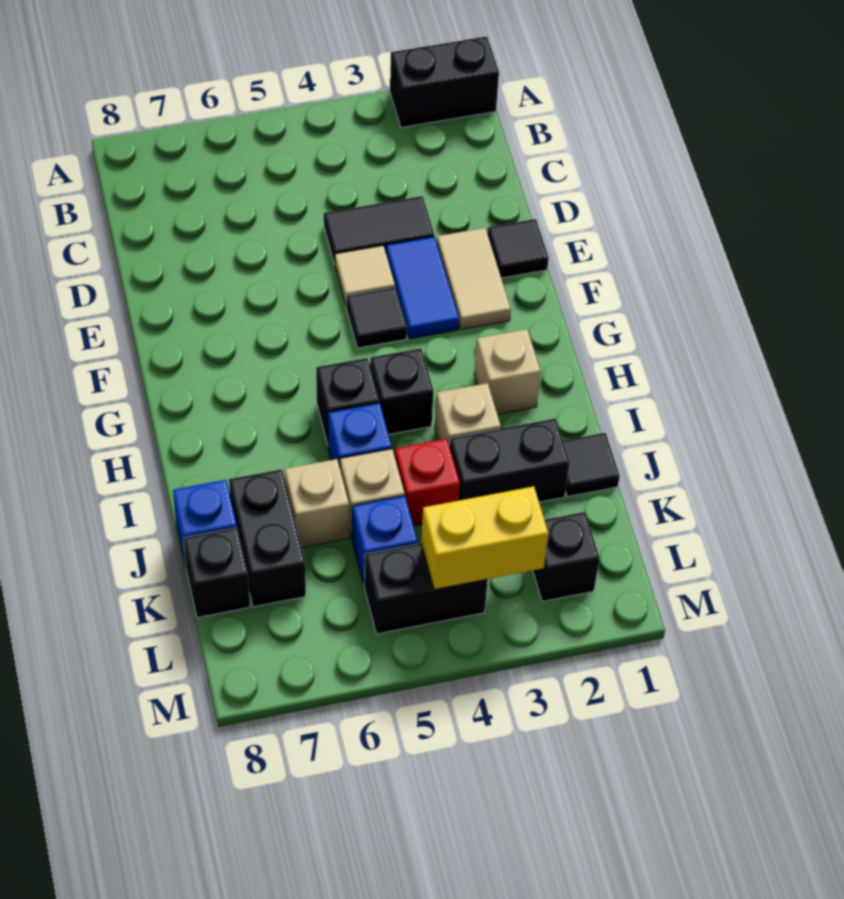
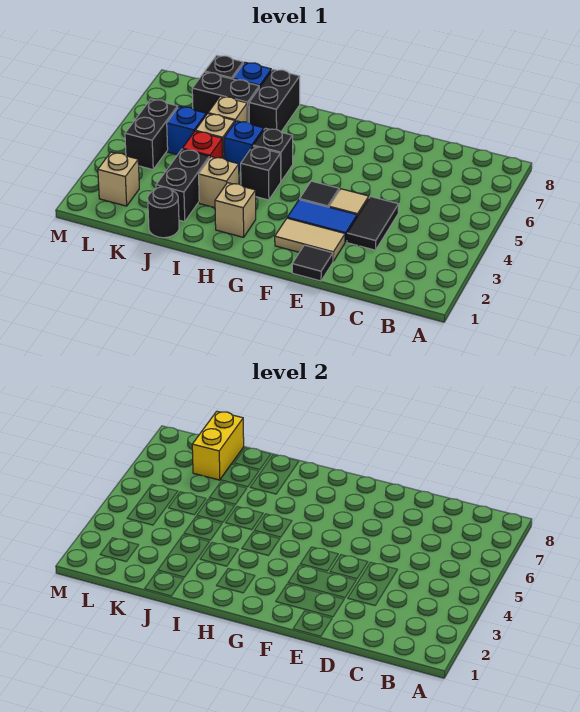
black brick A1:A2 level 1 -> black brick I7:I8 level 1
black tile J1 level 1 -> black round brick J1 level 1
black brick L2 level 1 -> tan brick L2 level 1
yellow brick L3:L4 level 2 -> yellow brick K7:K8 level 2

